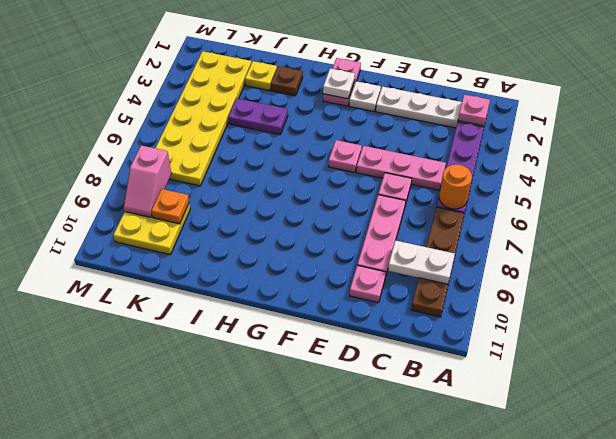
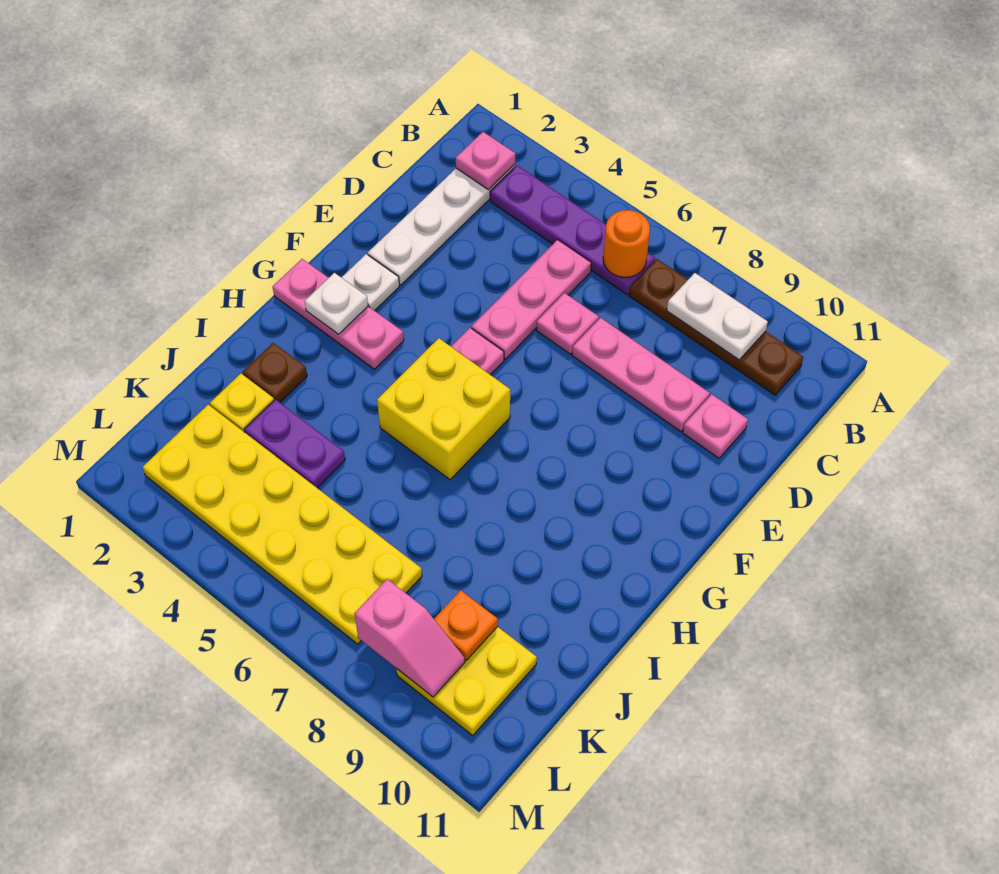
white plate B9:C9 level 2 -> white plate B8:B9 level 2
pink plate G1:G2 level 1 -> pink plate G1:G3 level 1
none -> yellow brick G5:H6 level 1
purple plate I4:J4 level 1 -> purple plate J3:J4 level 1

